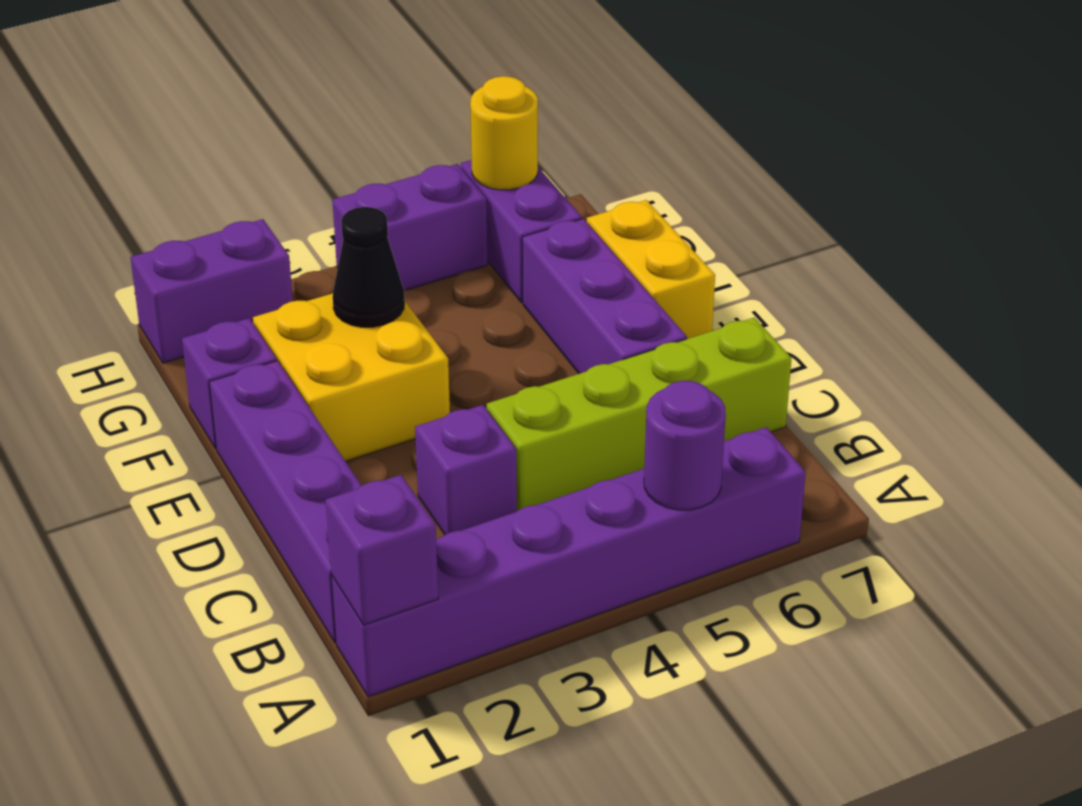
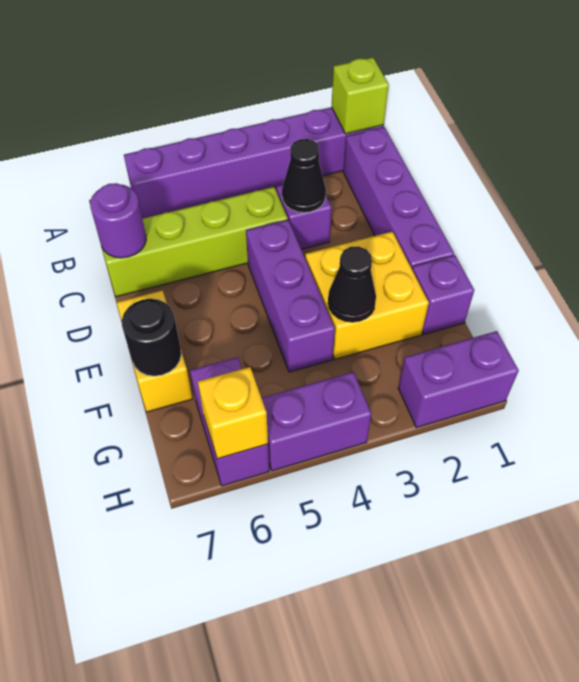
purple brick A1 level 2 -> lime brick A1 level 2
purple round brick A5 level 2 -> purple round brick C7 level 2
none -> black cone C3 level 2
purple brick D6:F6 level 1 -> purple brick D4:F4 level 1
none -> black round brick F7 level 2
yellow round brick H6 level 2 -> yellow brick H6 level 2

